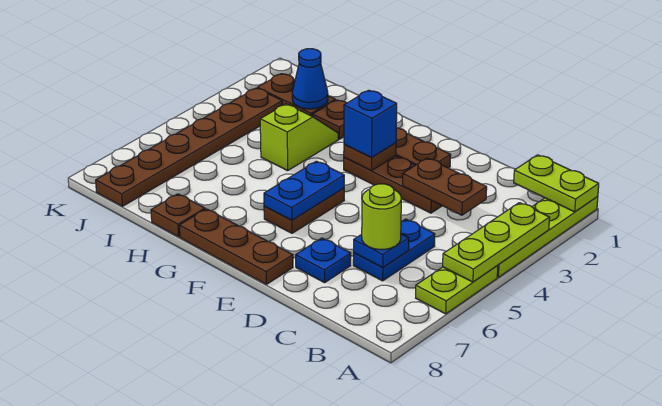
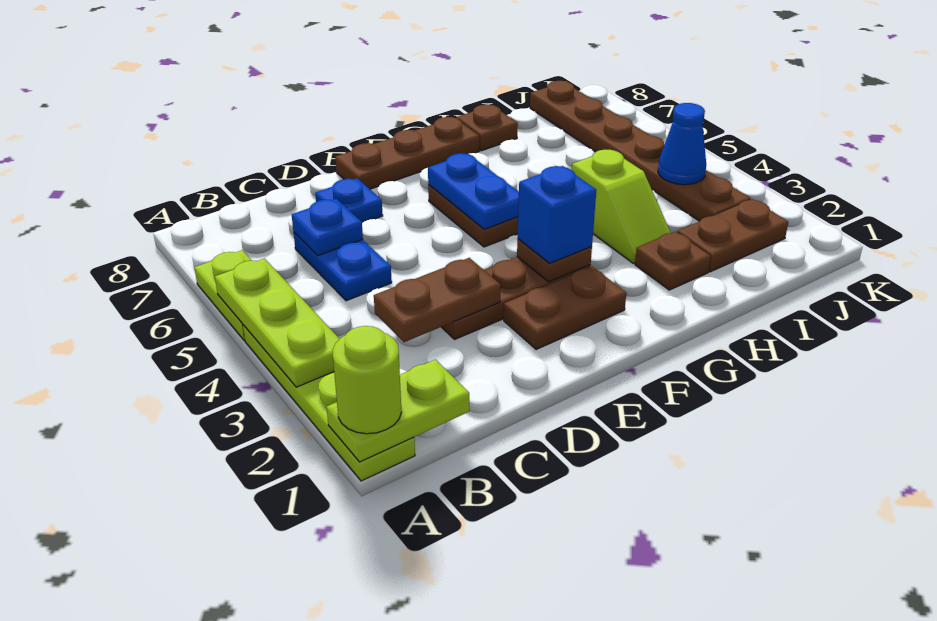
lime round brick C6 level 3 -> lime round brick A1 level 3
blue cone I2 level 2 -> blue cone J4 level 2

